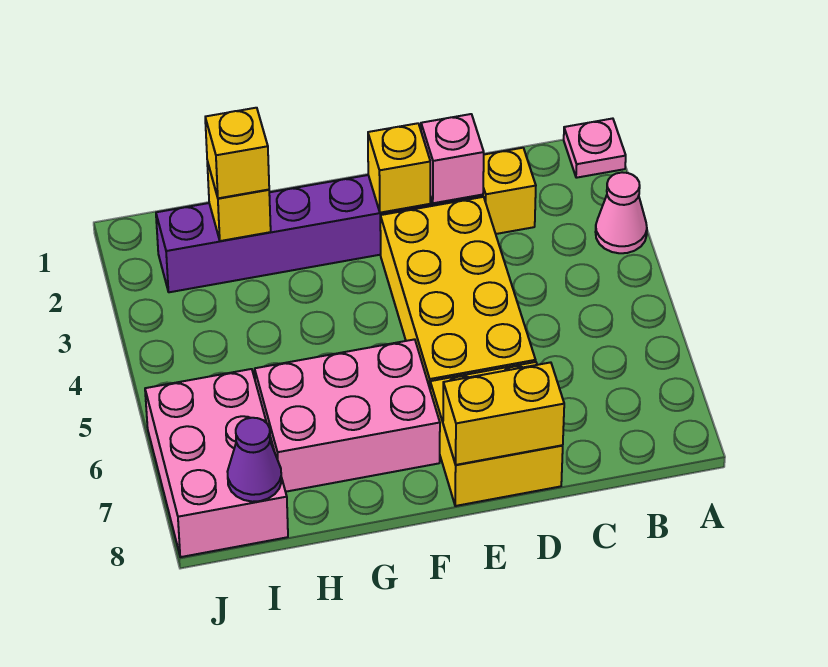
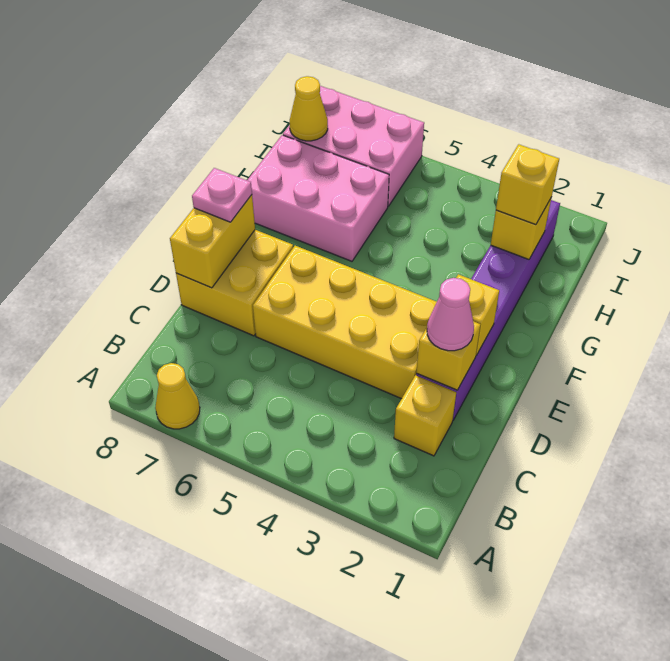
pink plate A1 level 1 -> pink plate E8 level 3
pink cone A3 level 1 -> pink cone D2 level 3
none -> yellow cone A7 level 1
pink brick D2 level 2 -> yellow brick D2 level 2
pink brick F6:H7 level 1 -> pink brick G6:H8 level 1
purple cone I8 level 2 -> yellow cone I8 level 2

